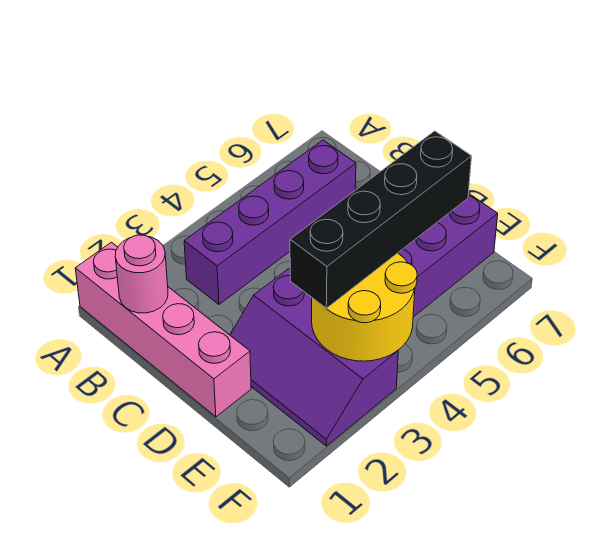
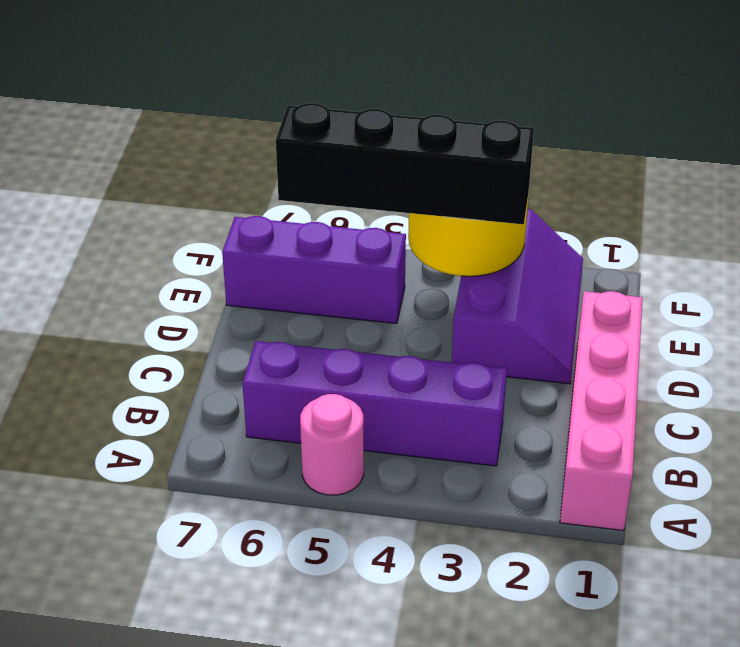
pink round brick B1 level 2 -> pink round brick A5 level 1

